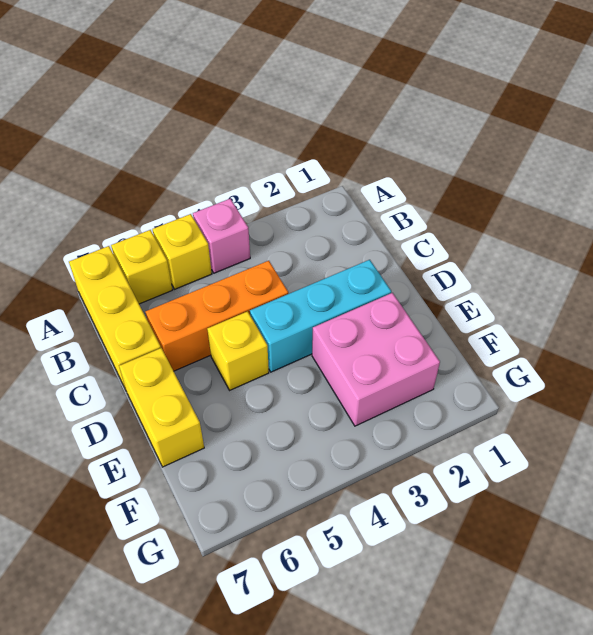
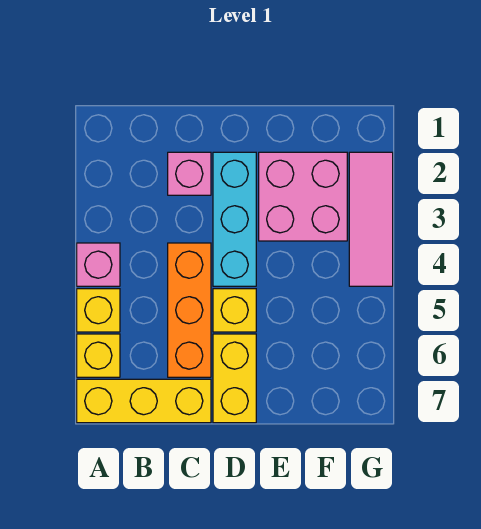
none -> pink brick C2 level 1
yellow brick D7:E7 level 1 -> yellow brick D6:D7 level 1
none -> pink tile G2:G4 level 1

